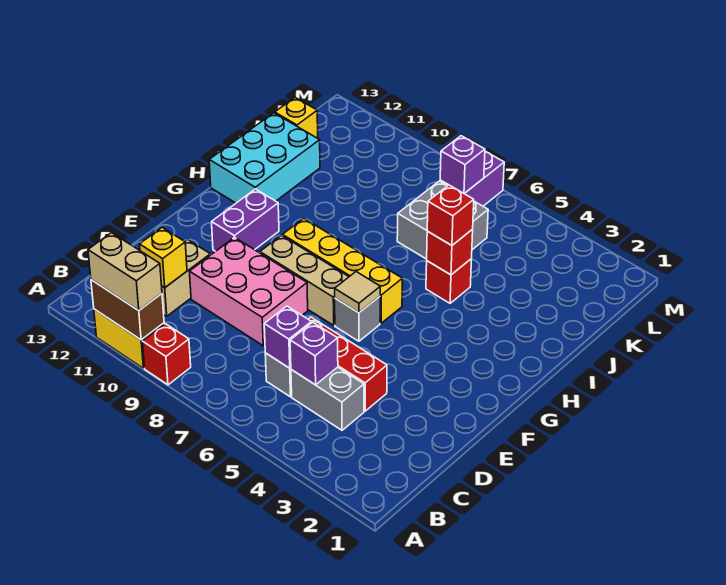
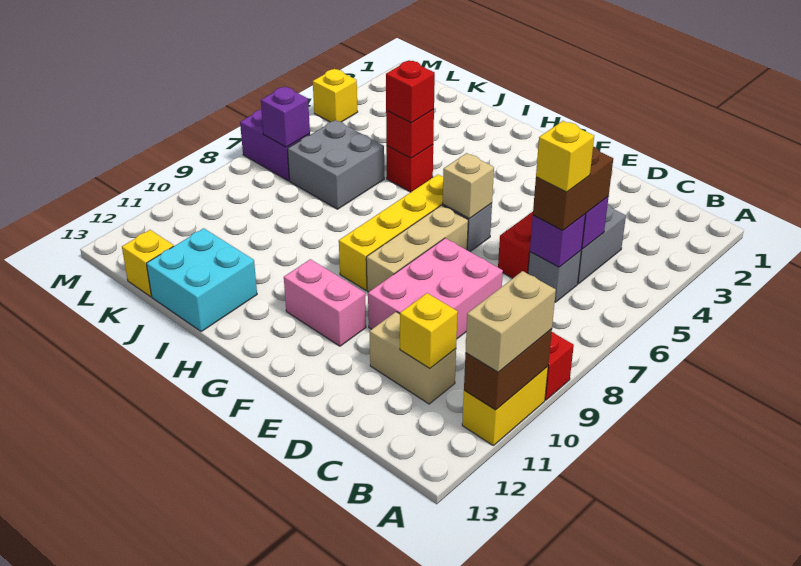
none -> brown brick C5:C6 level 3
none -> yellow brick C6 level 4
tan tile F6 level 2 -> tan brick F6 level 2
purple brick F11:G11 level 1 -> pink brick F11:G11 level 1
cyan brick H12:J13 level 1 -> cyan brick I12:J13 level 1
none -> yellow brick M4 level 1

